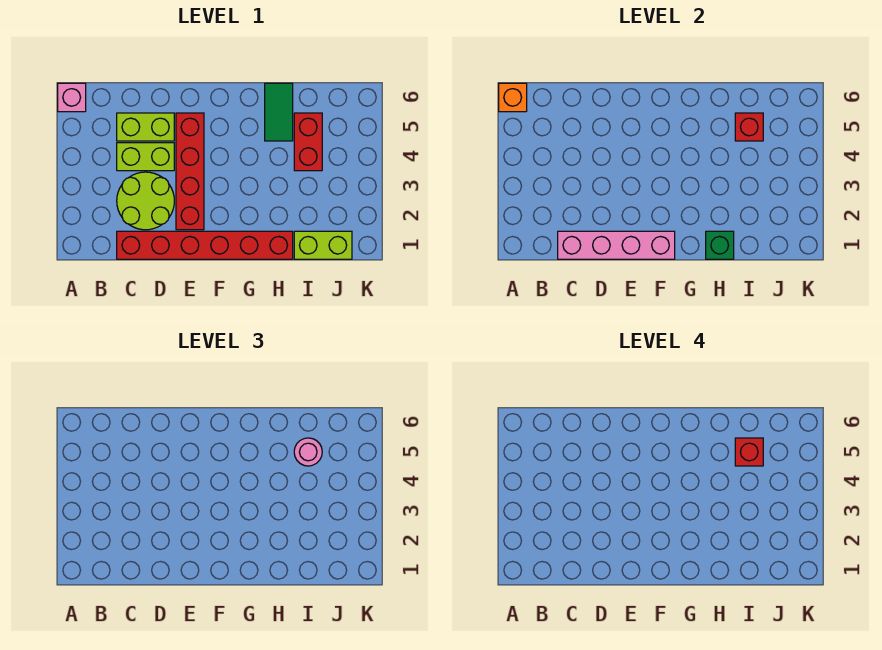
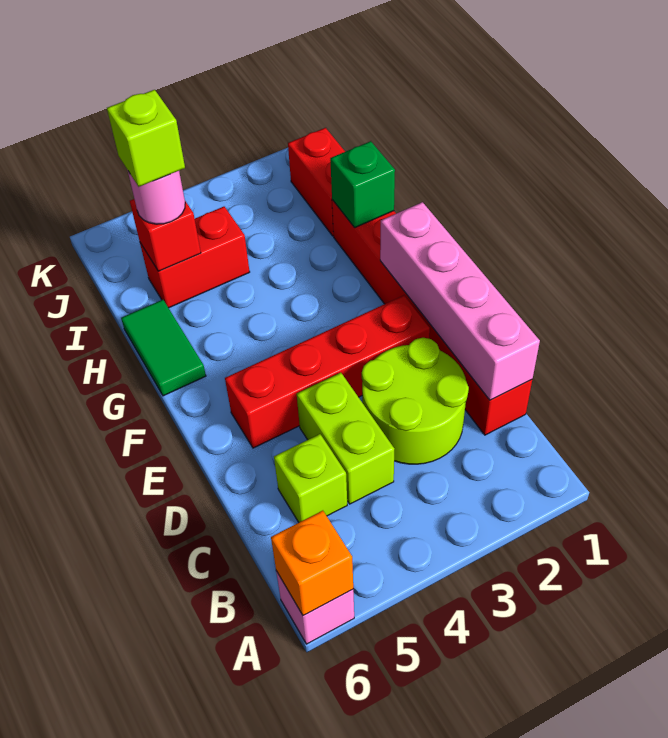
lime brick C5:D5 level 1 -> lime brick C5 level 1
green tile H5:H6 level 1 -> green tile G6:H6 level 1
lime brick I1:J1 level 1 -> red brick I1:J1 level 1
red brick I5 level 4 -> lime brick I5 level 4

